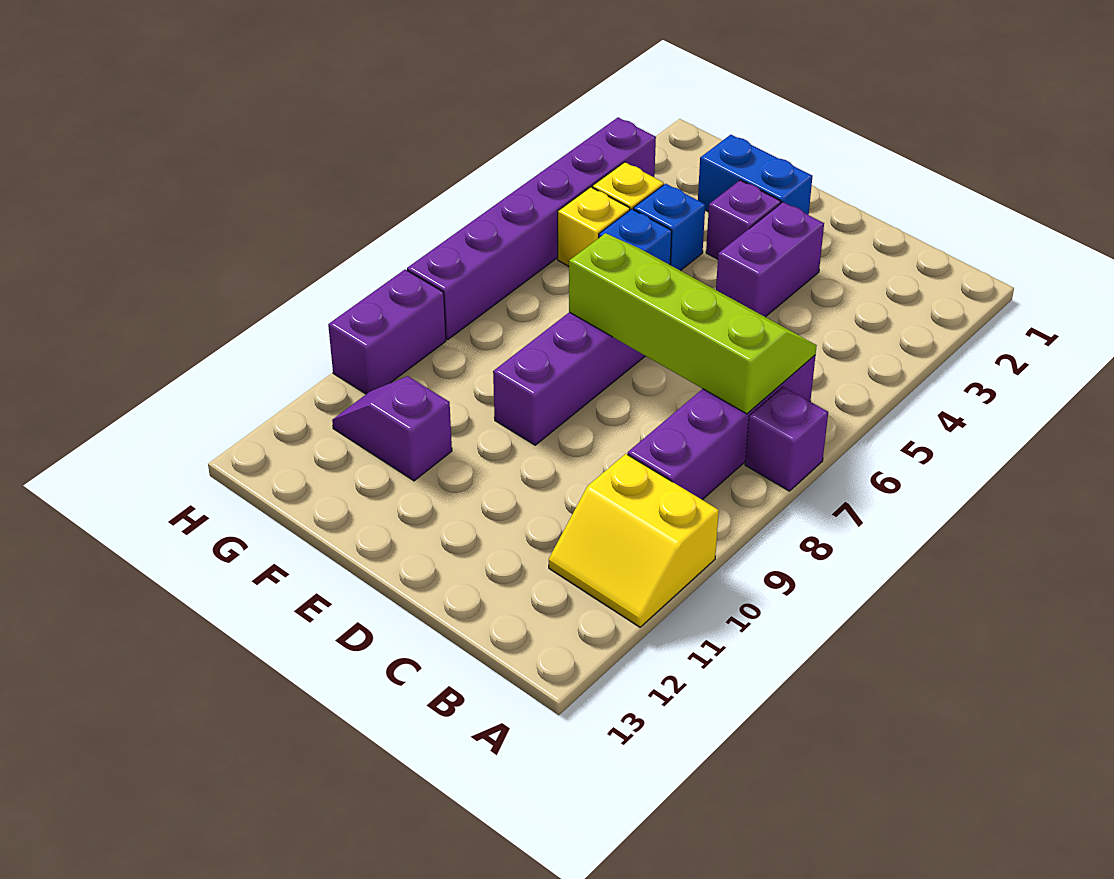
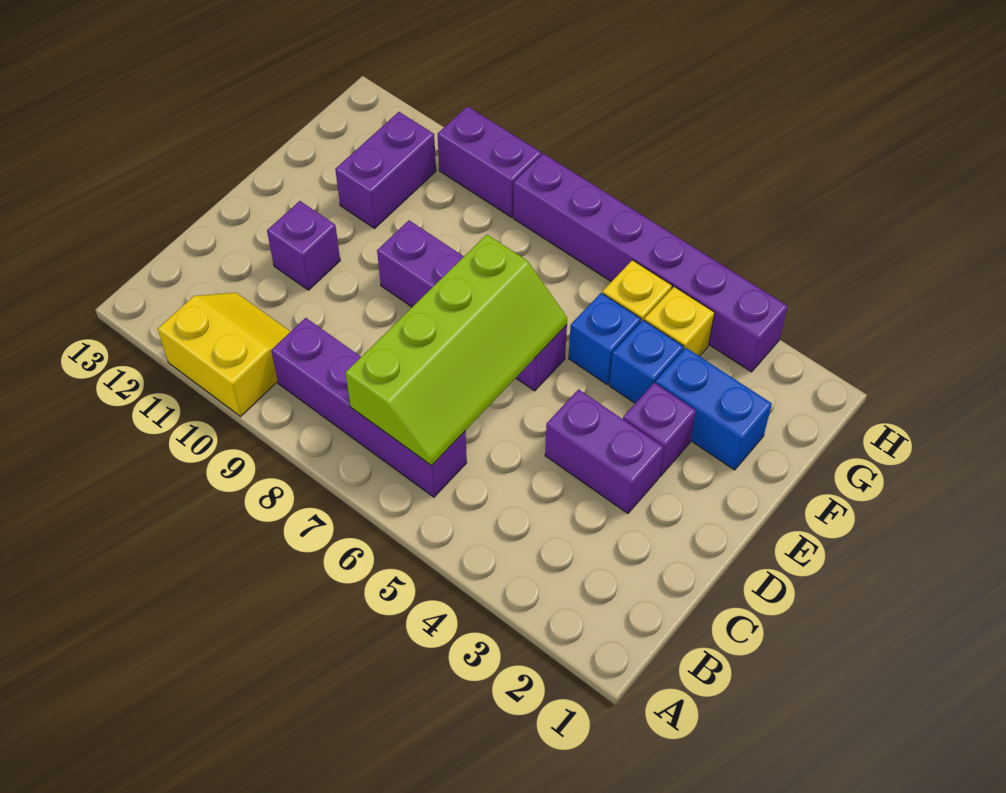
purple brick A7 level 1 -> purple brick D11 level 1
yellow slope A10:B11 level 1 top 10 -> yellow slope A10:B11 level 1 top A
blue brick E2:F2 level 1 -> blue brick F2:F3 level 1
purple slope F11:G11 level 1 top F -> purple brick F11:G11 level 1

